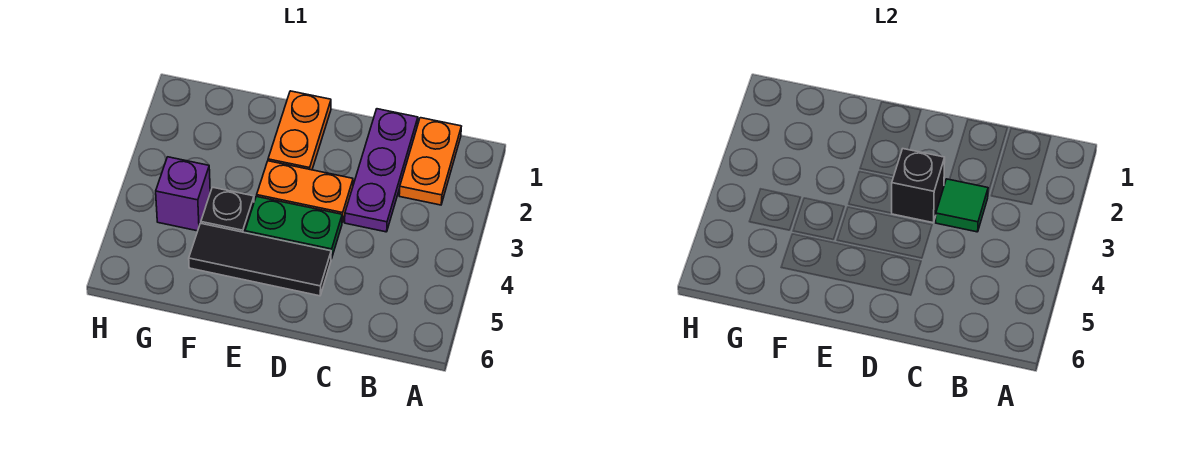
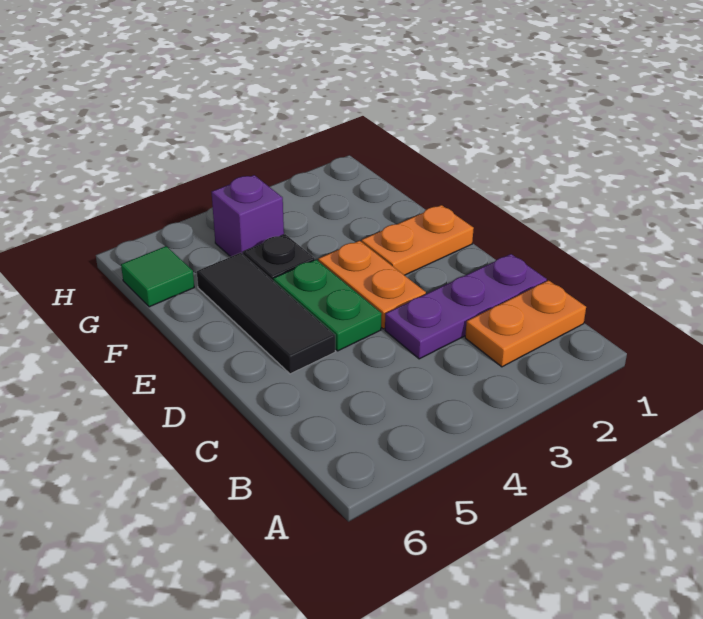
green tile C3 level 2 -> green tile G6 level 1
black brick D3 level 2 -> none

